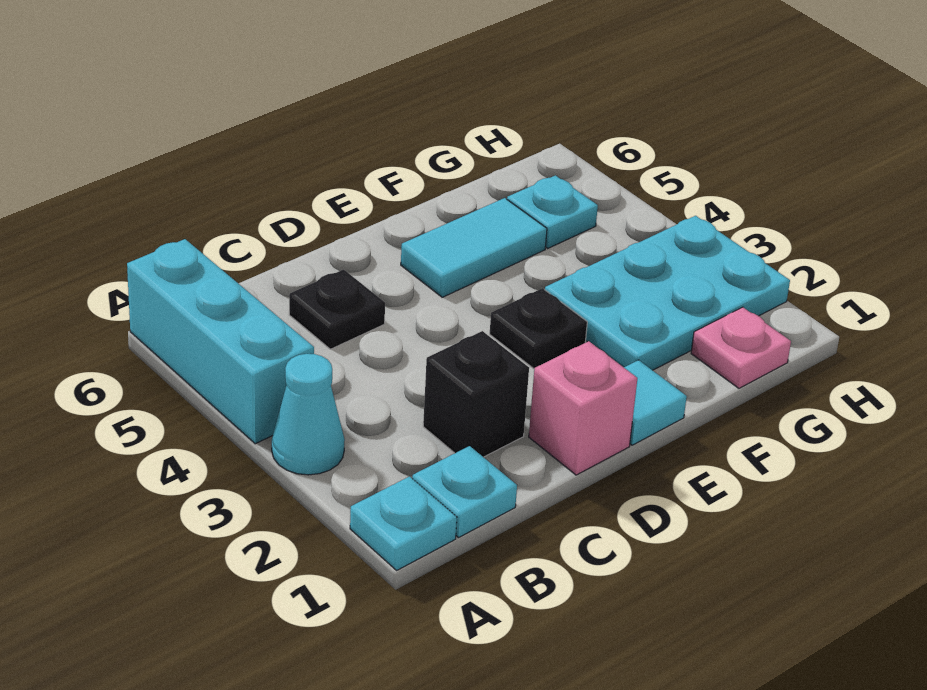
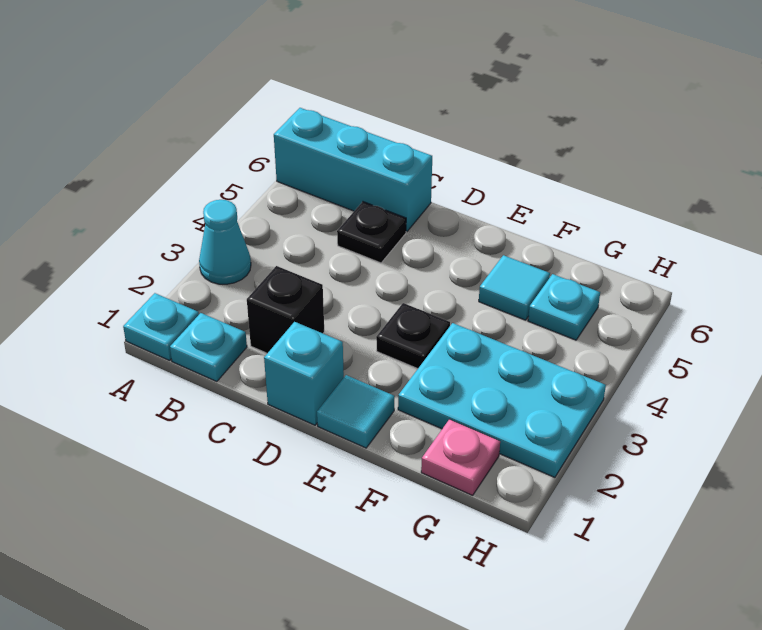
cyan brick A4:A6 level 1 -> cyan brick A6:C6 level 1
pink brick D1 level 1 -> cyan brick D1 level 1
cyan tile E5:F5 level 1 -> cyan tile F5 level 1

